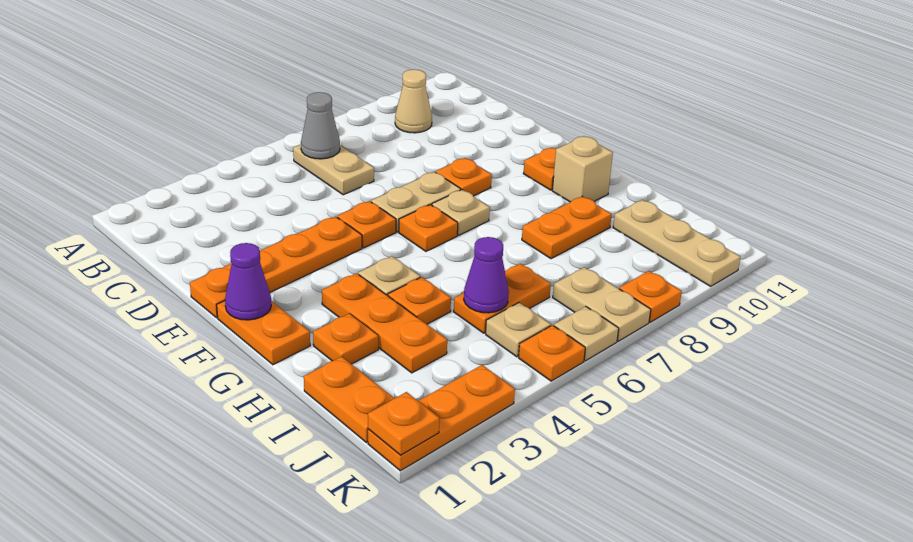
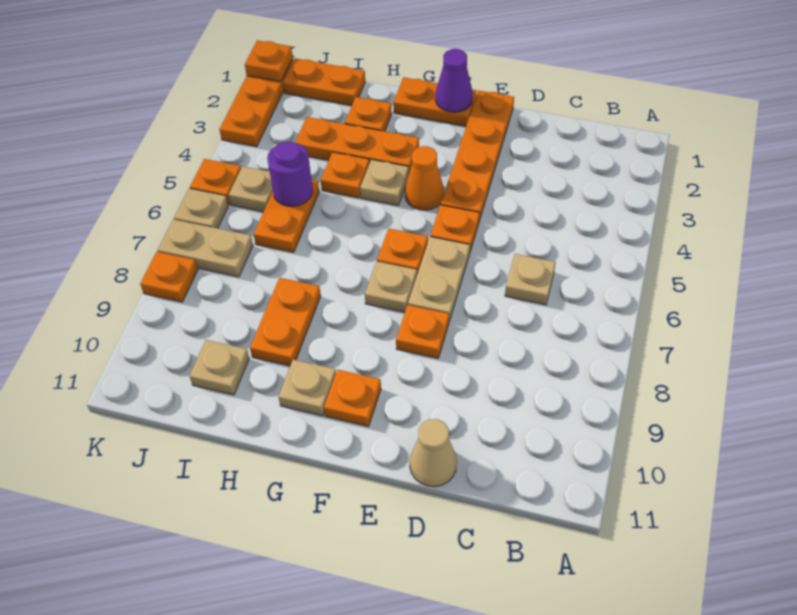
tan plate B6:C6 level 1 -> tan plate C6 level 1
grey cone B6 level 2 -> none
tan cone B9 level 1 -> tan cone D11 level 1
none -> orange cone F4 level 1
tan brick G10 level 1 -> tan plate G10 level 1
purple cone I5 level 2 -> purple round brick I5 level 2
tan plate I10:K10 level 1 -> tan plate I10 level 1

